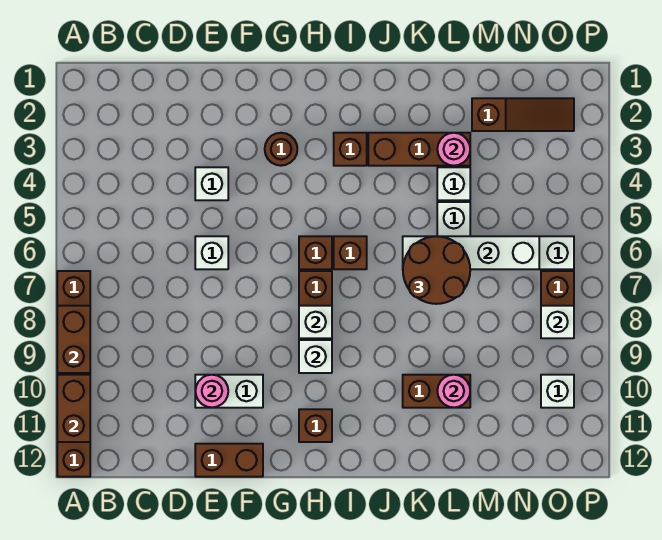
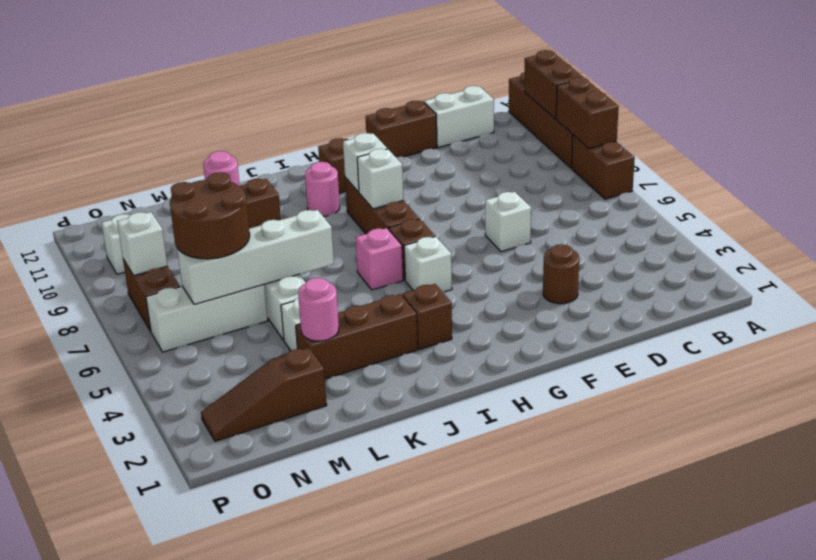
white brick E4 level 1 -> white brick H5 level 1
white brick E10:F10 level 1 -> white brick C12:D12 level 1
pink round brick E10 level 2 -> pink round brick I10 level 1
brown round brick G3 level 1 -> brown round brick E3 level 1
brown brick I6 level 1 -> pink brick I6 level 1
brown round brick K6:L7 level 3 -> brown round brick M6:N7 level 3

